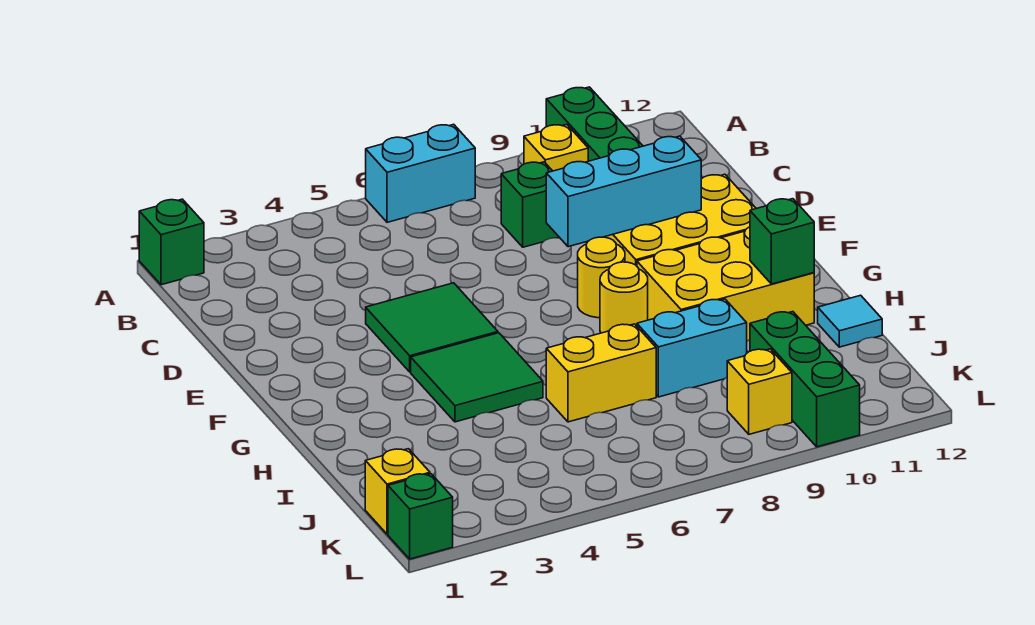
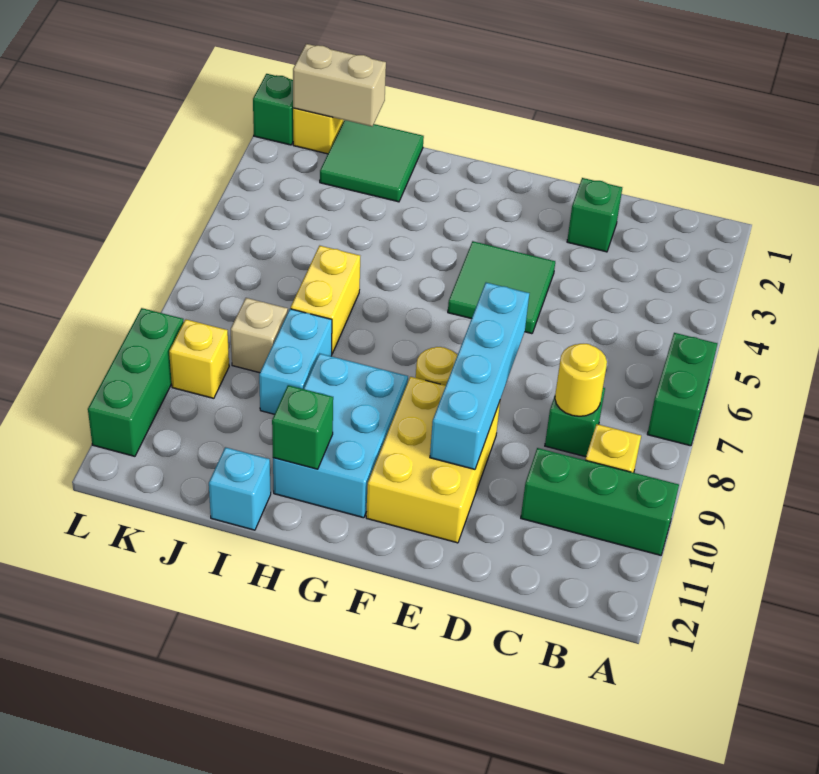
green brick A1 level 1 -> green brick D2 level 1
cyan brick A6:A7 level 1 -> green brick A6:A7 level 1
cyan brick E8:E10 level 2 -> cyan brick E7:E10 level 2
green tile G4:H5 level 1 -> green tile I1:J2 level 1
yellow round brick G8 level 1 -> yellow round brick C8 level 2
yellow brick G9:H11 level 1 -> cyan brick G9:H11 level 1
cyan tile I12 level 1 -> cyan brick I12 level 1
none -> tan brick J1:K1 level 2
none -> tan brick J8 level 1
green brick J10:L10 level 1 -> green brick L9:L11 level 1

